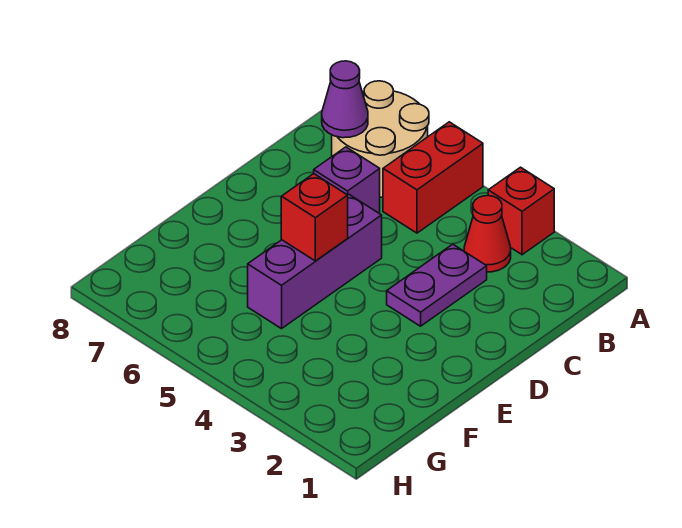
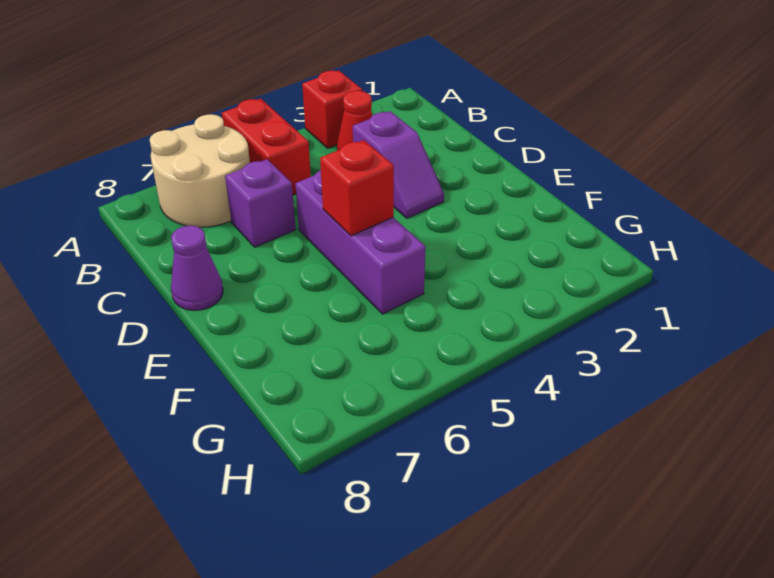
purple cone B7 level 2 -> purple cone D8 level 1
purple plate C3:D3 level 1 -> purple slope C3:D3 level 1 top C

